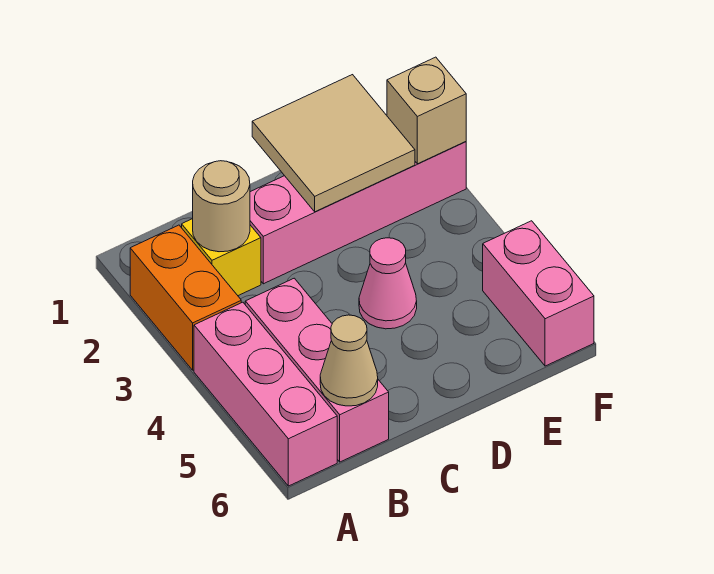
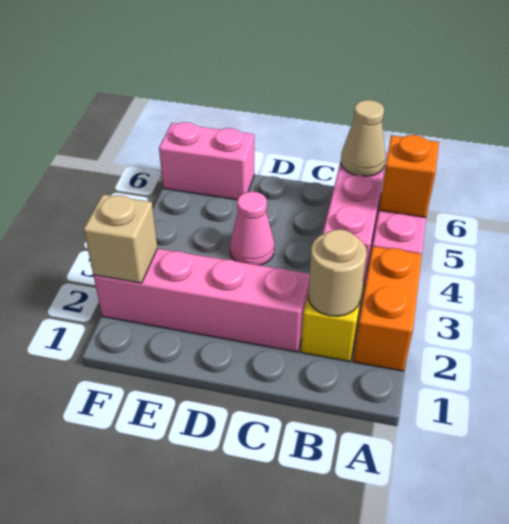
none -> orange brick A5 level 2
tan tile D1:E2 level 2 -> none
pink brick F5:F6 level 1 -> pink brick E6:F6 level 1

